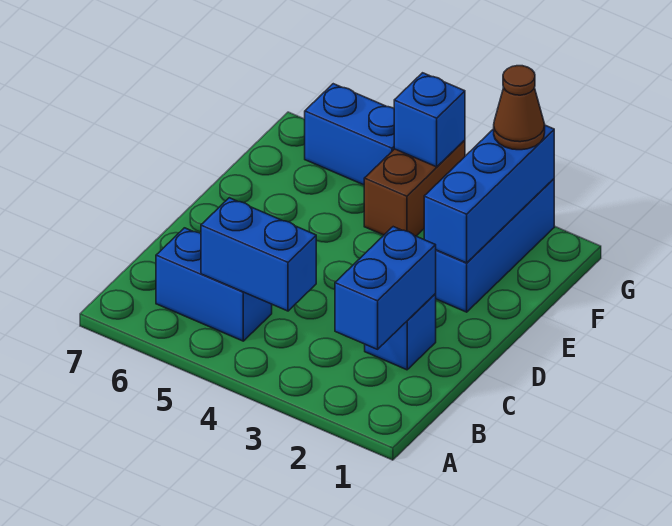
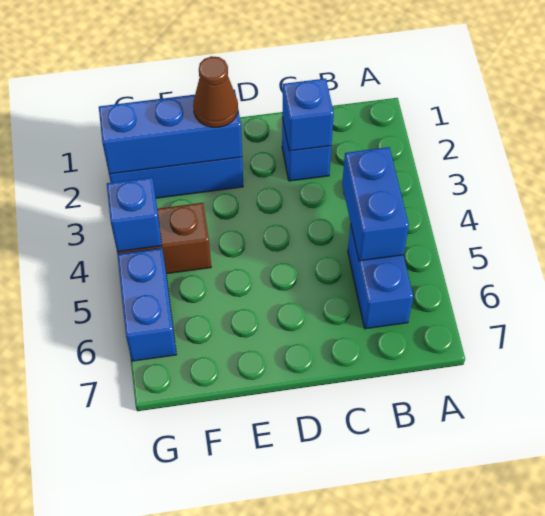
blue brick B2:C2 level 2 -> blue brick C2 level 2
brown cone G2 level 3 -> brown cone E2 level 3

